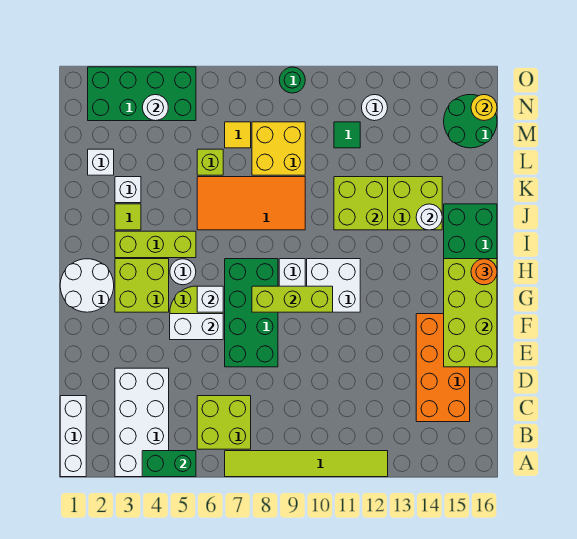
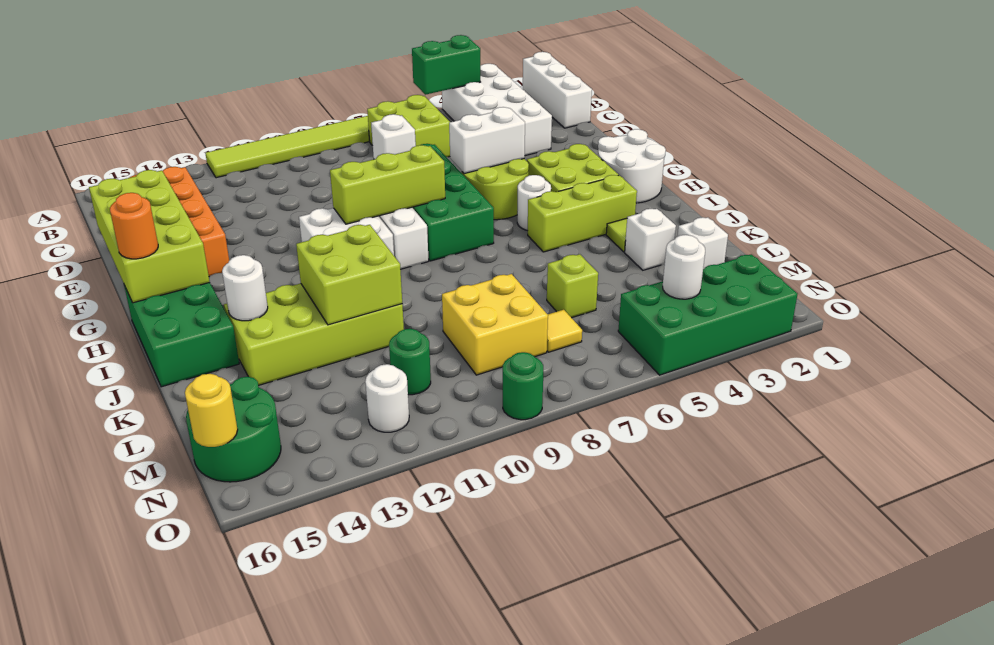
white brick G6 level 2 -> white brick E8 level 2
orange tile J6:K9 level 1 -> none
green tile M11 level 1 -> green round brick M11 level 1

